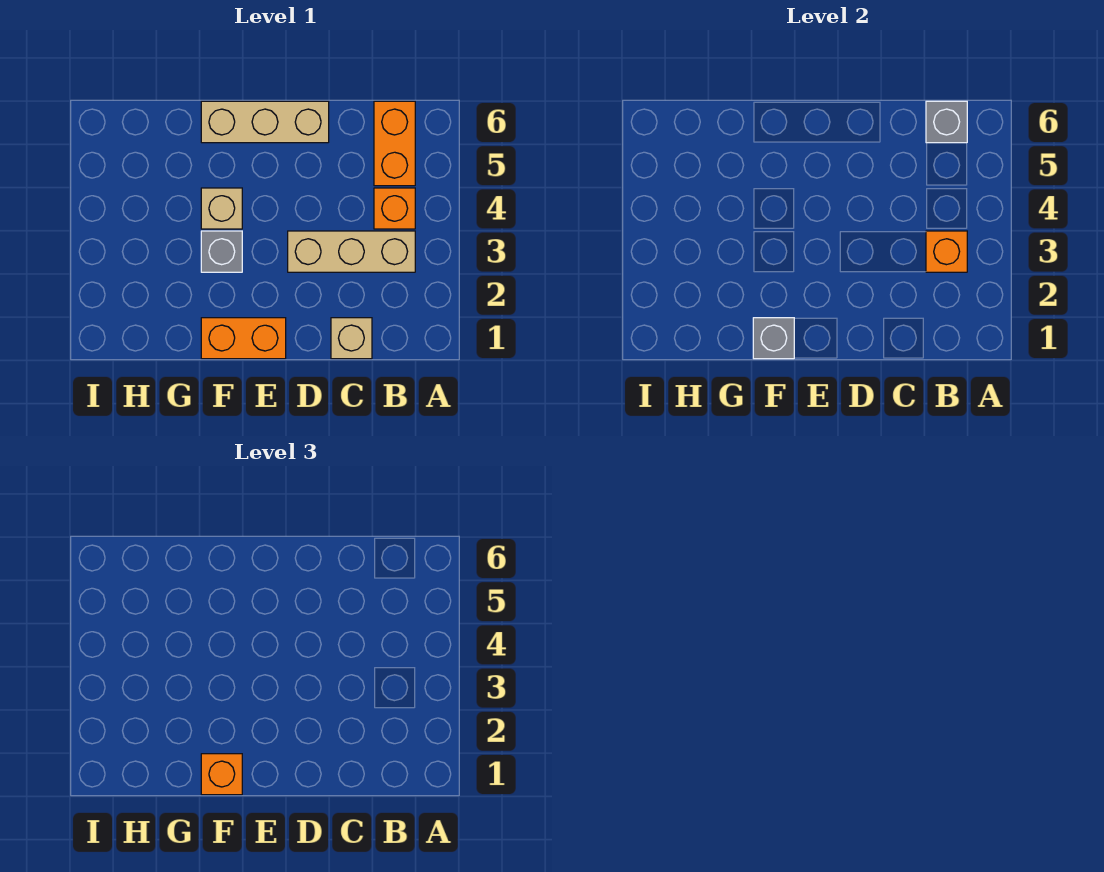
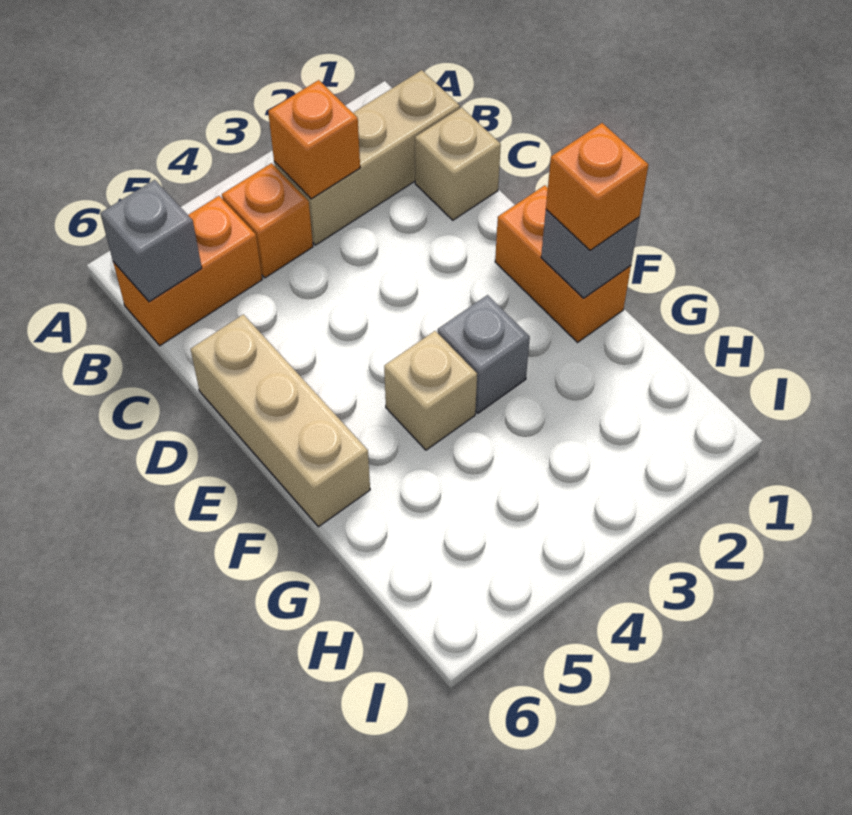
tan brick B3:D3 level 1 -> tan brick B1:B3 level 1

